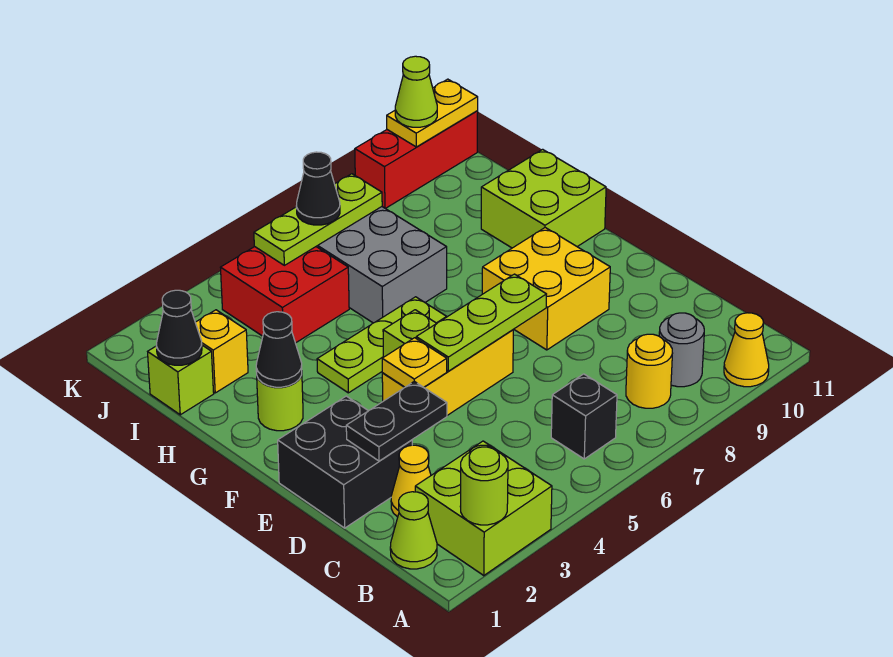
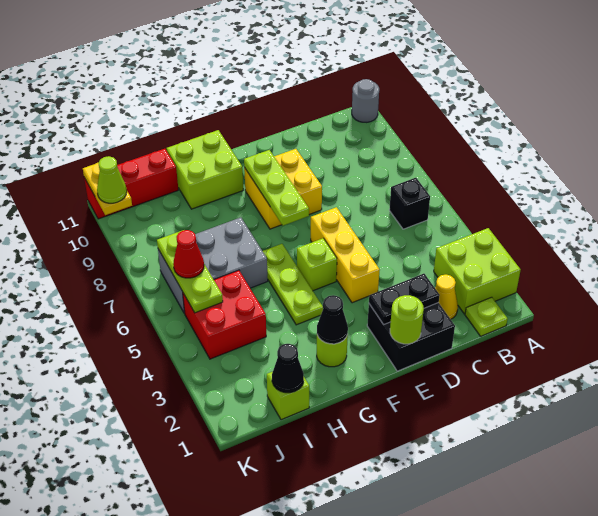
lime round brick A2 level 2 -> lime round brick E1 level 2
yellow cone A10 level 1 -> none
lime cone B1 level 1 -> lime plate B1 level 1
yellow round brick B8 level 1 -> none
grey round brick B9 level 1 -> grey round brick A11 level 1
black plate D2:D3 level 2 -> black plate D2:E2 level 2
yellow plate E4 level 2 -> none
lime plate E5:E7 level 2 -> lime plate F7:F9 level 2
yellow brick I2 level 1 -> none
black cone J6 level 3 -> red cone J6 level 3
red brick K9:K11 level 1 -> red brick I11:K11 level 1

